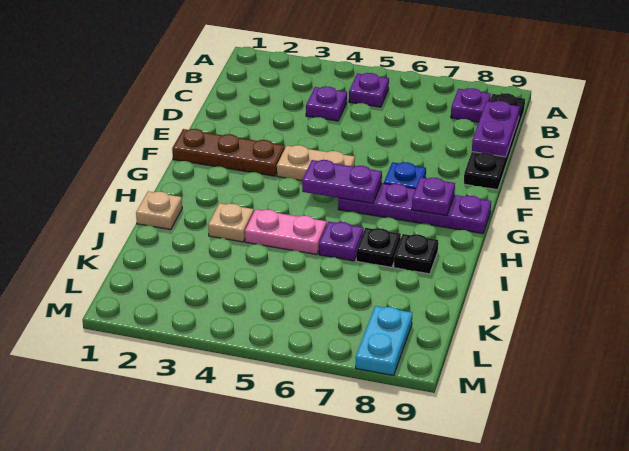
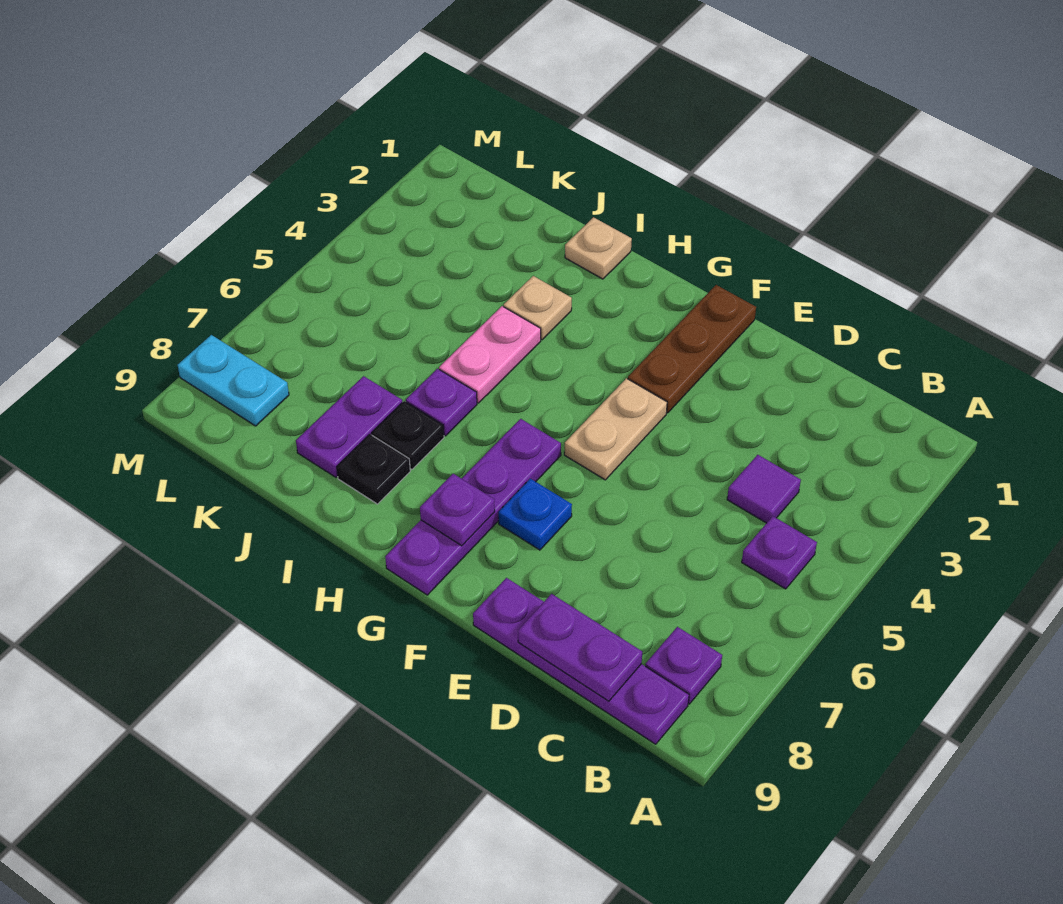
black plate B9:E9 level 1 -> purple plate B9:E9 level 1
purple plate C4 level 1 -> purple tile C4 level 1
purple plate G5:G6 level 2 -> purple plate J7:J8 level 1

